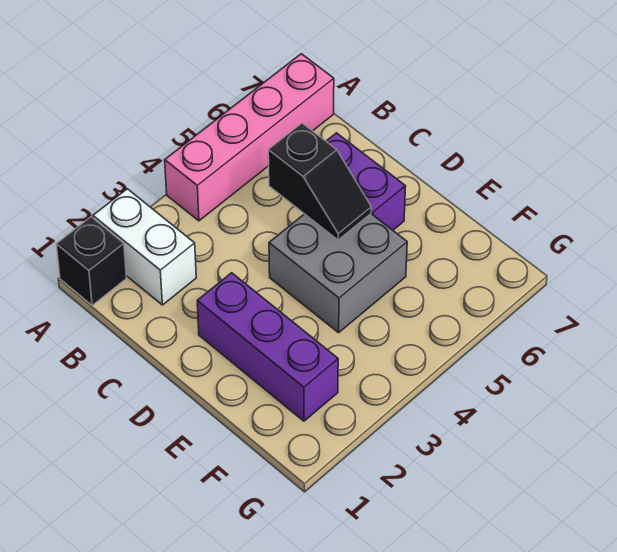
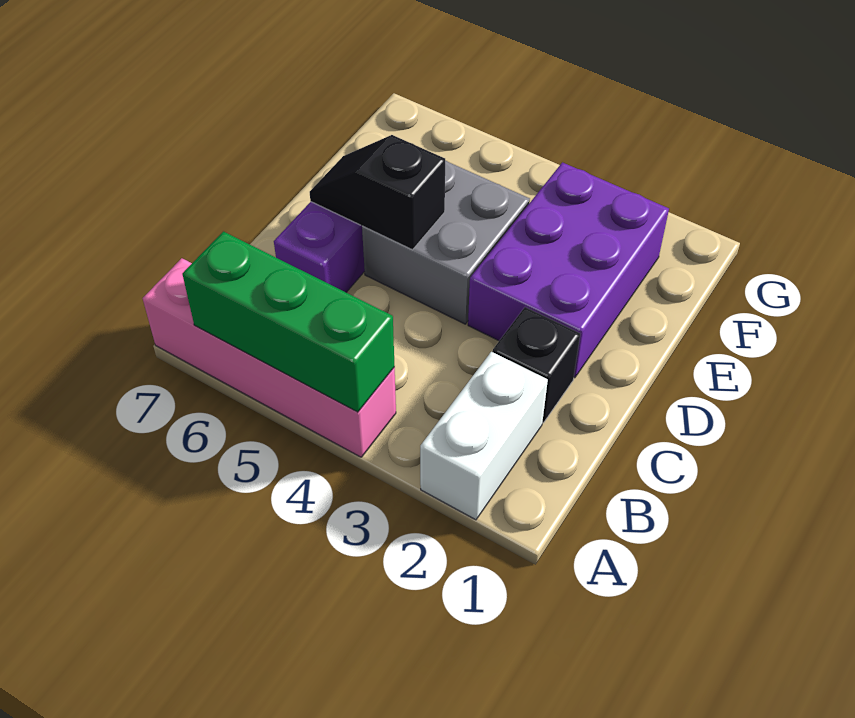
black brick A1 level 1 -> black brick C2 level 1
none -> green brick A4:A6 level 2
black slope C5:D5 level 2 top C -> black slope D5:D6 level 2 top 5
purple brick D2:F2 level 1 -> purple brick D2:F3 level 1

